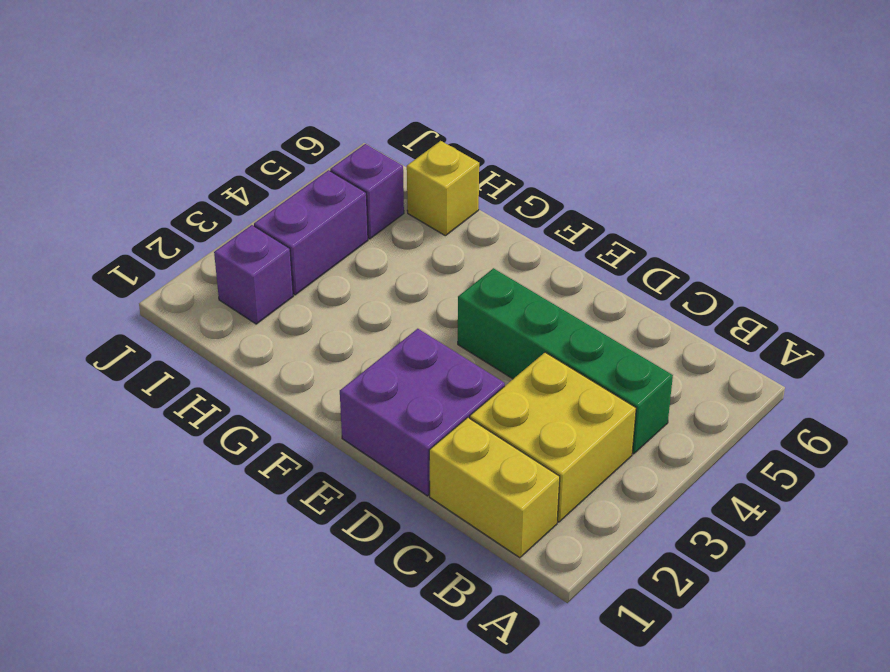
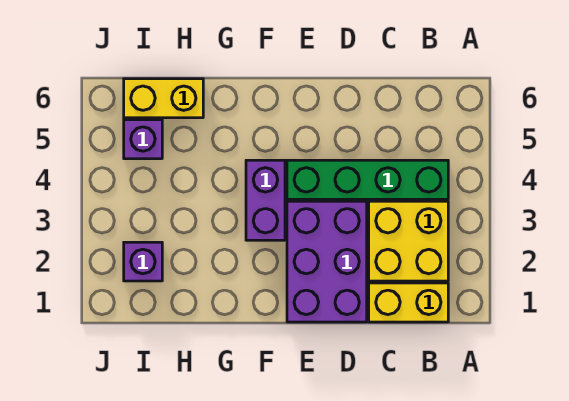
purple brick D1:E2 level 1 -> purple brick D1:E3 level 1
yellow brick H6 level 1 -> yellow brick H6:I6 level 1
purple brick I3:I4 level 1 -> purple brick F3:F4 level 1

